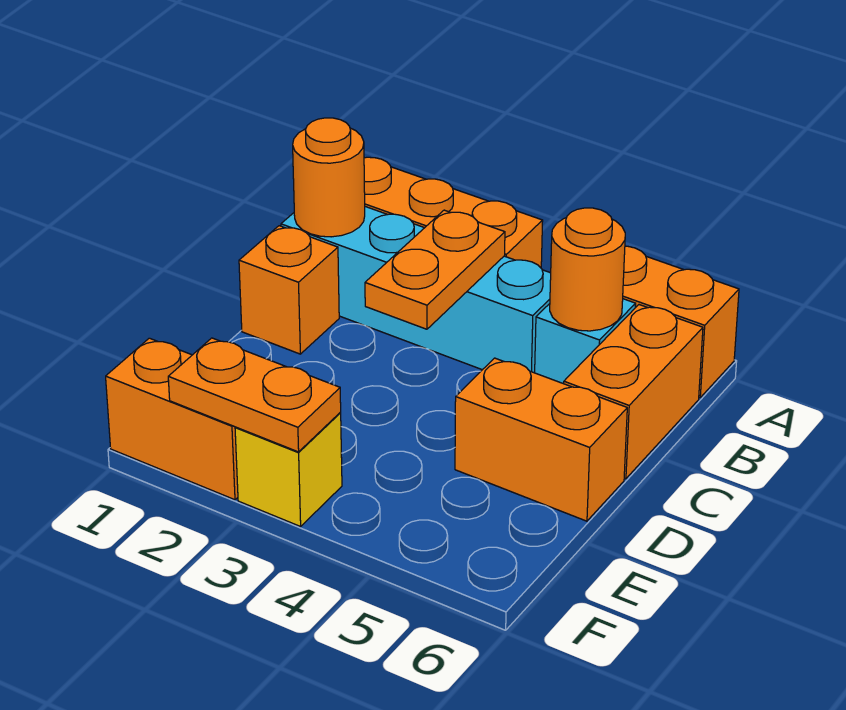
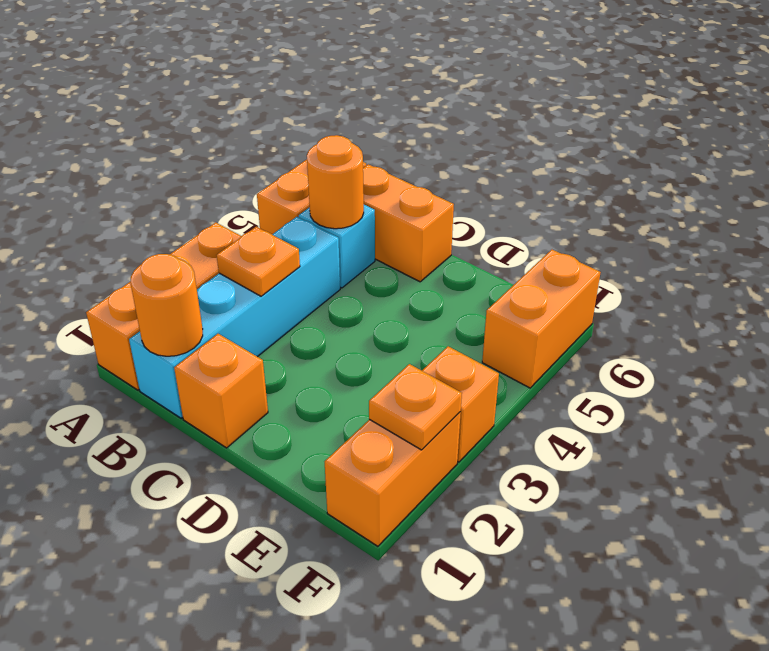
orange plate B3:C3 level 2 -> orange plate B3 level 2
orange brick D5:D6 level 1 -> orange brick F5:F6 level 1
orange plate F2:F3 level 2 -> orange plate F2 level 2
yellow brick F3 level 1 -> orange brick F3 level 1

